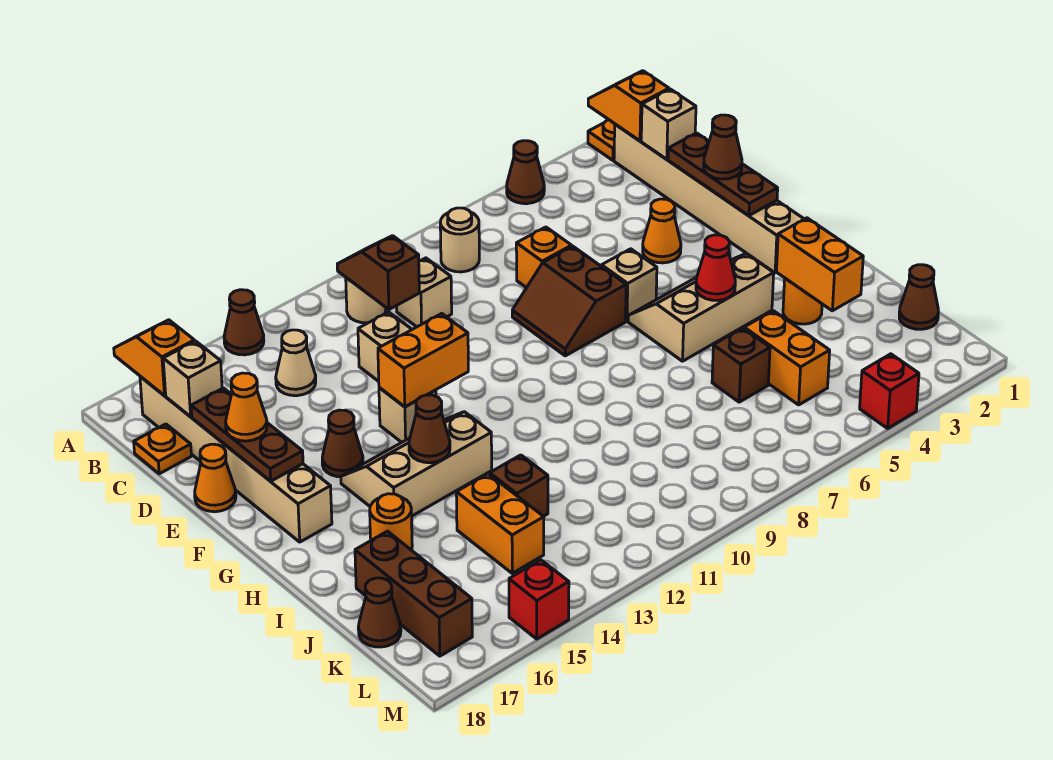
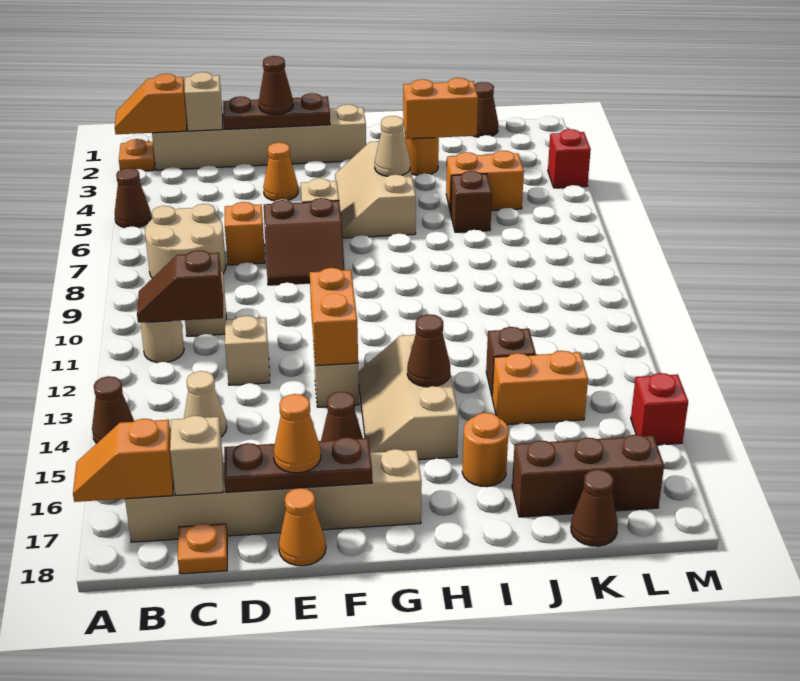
tan round brick B8 level 1 -> tan round brick B7:C8 level 1
red cone H5 level 2 -> tan cone H5 level 2

